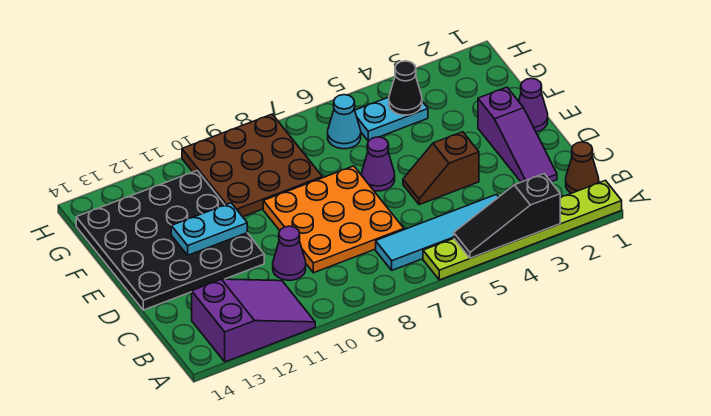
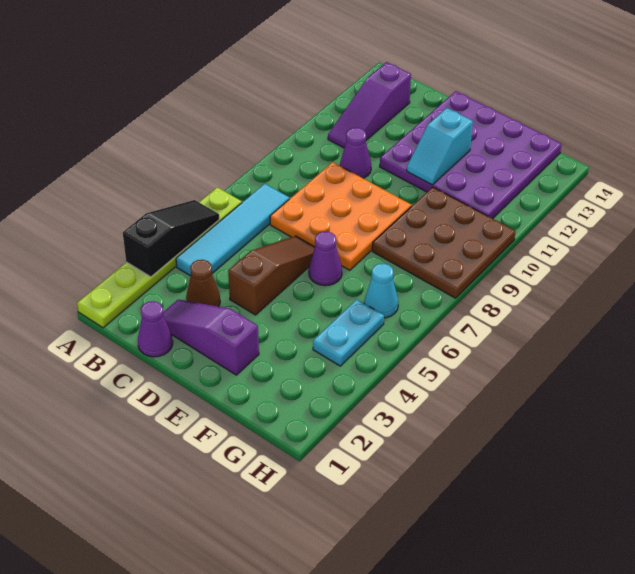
purple slope A11:B13 level 1 top 13 -> purple slope B11:B13 level 1 top 13
brown cone B1 level 1 -> brown cone C3 level 1
brown slope D4:D5 level 1 top 4 -> brown slope D4:D6 level 1 top 4
black plate D11:G14 level 1 -> purple plate D11:G14 level 1
purple cone E1 level 1 -> purple cone C1 level 1
cyan plate E11:E12 level 2 -> cyan slope E11:E12 level 2 top 12
black cone G4 level 2 -> none

